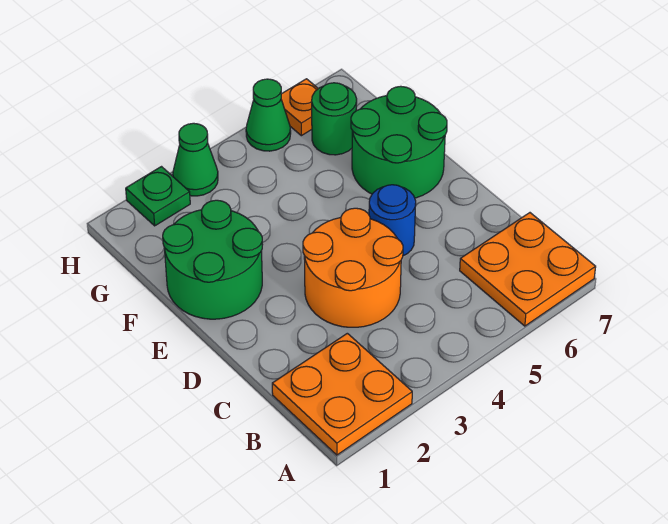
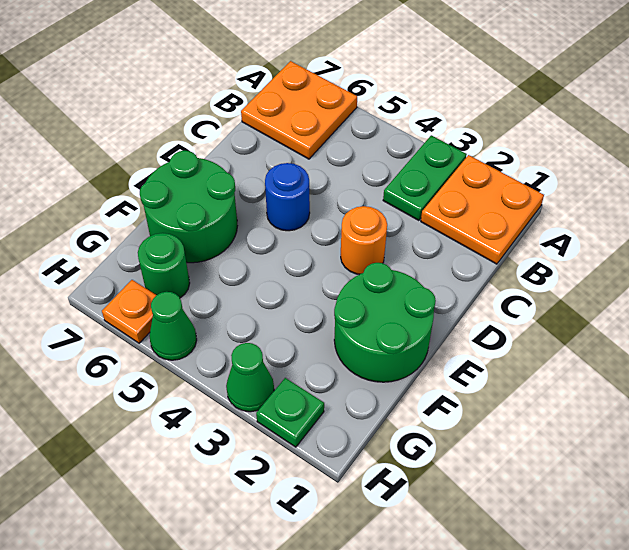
none -> green plate A3:B3 level 1
orange round brick C3:D4 level 1 -> orange round brick D3 level 1

